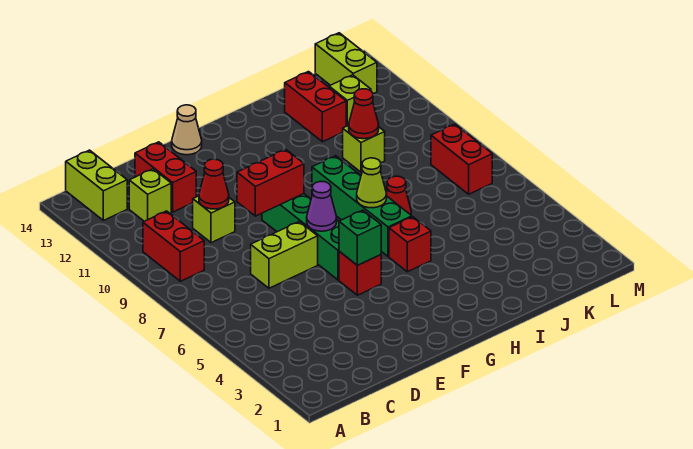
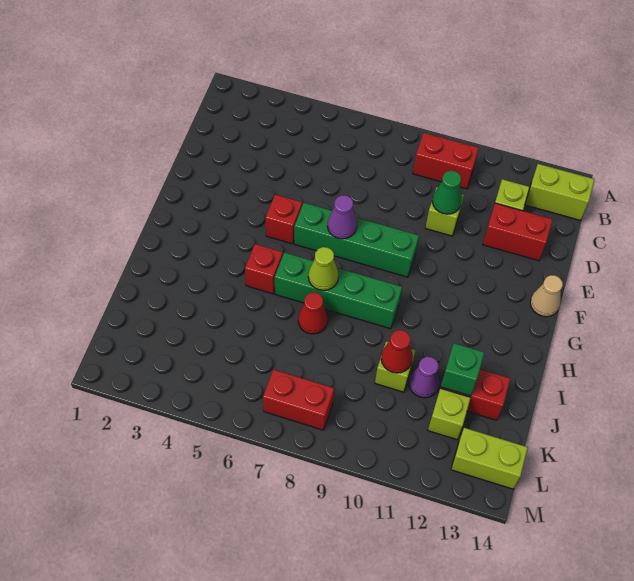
lime brick D7:E7 level 1 -> none
red cone D10 level 2 -> green cone D10 level 2
red brick E9:F9 level 2 -> none
green brick F5 level 2 -> green brick J12 level 2
none -> purple cone J11 level 1

